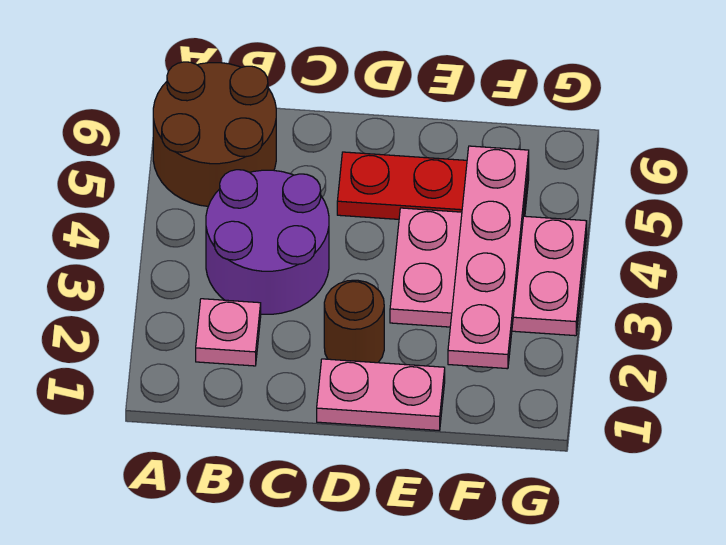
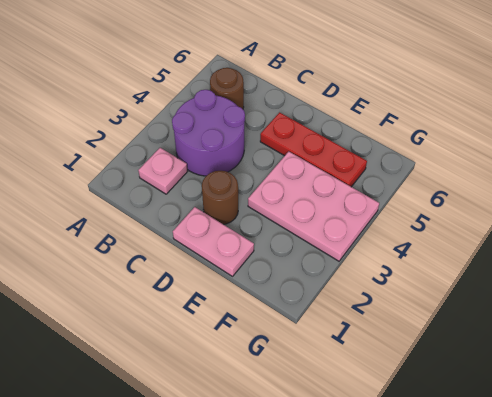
brown round brick A5:B6 level 1 -> brown round brick B5 level 1
pink plate F2:F5 level 2 -> none

